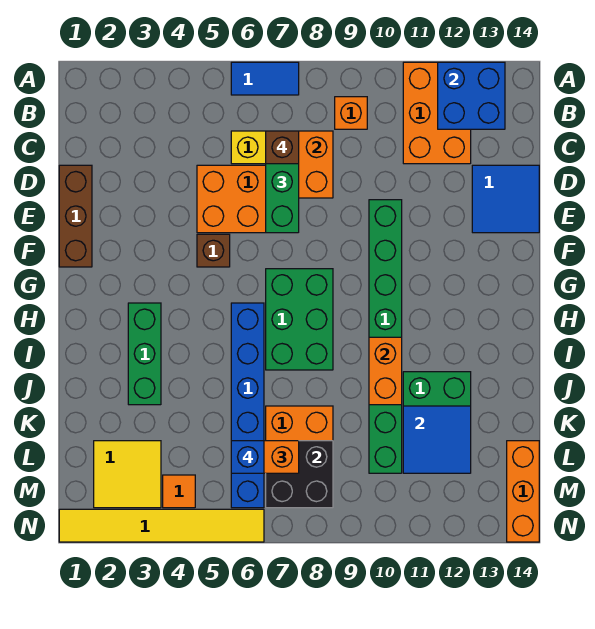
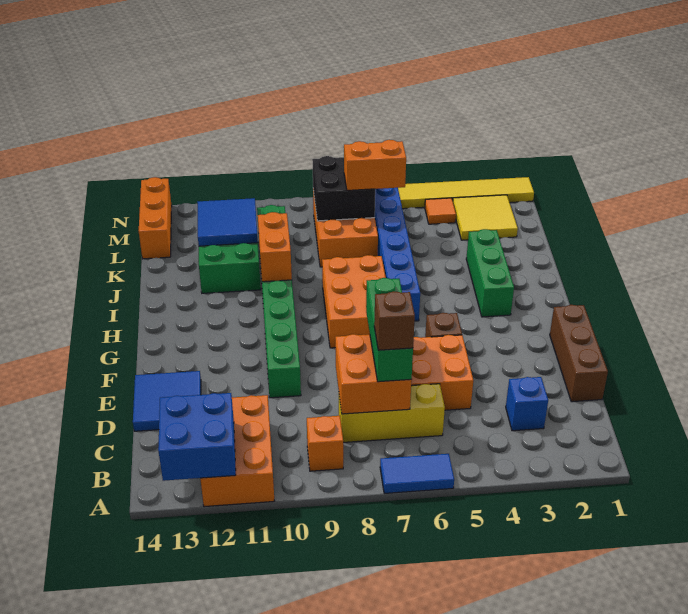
green brick G7:I8 level 1 -> orange brick G7:I8 level 1
blue brick L6 level 4 -> blue brick C3 level 1

